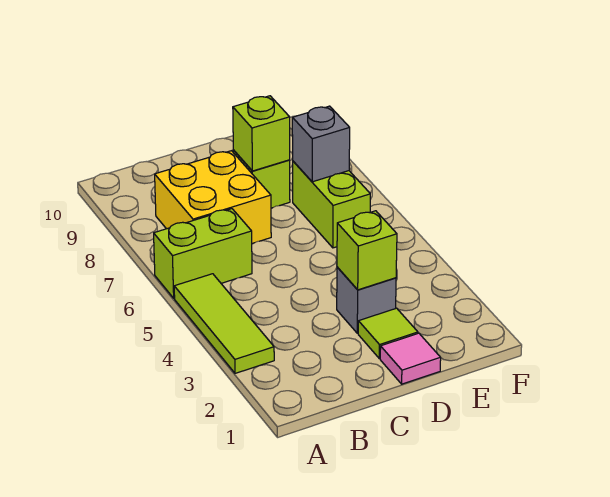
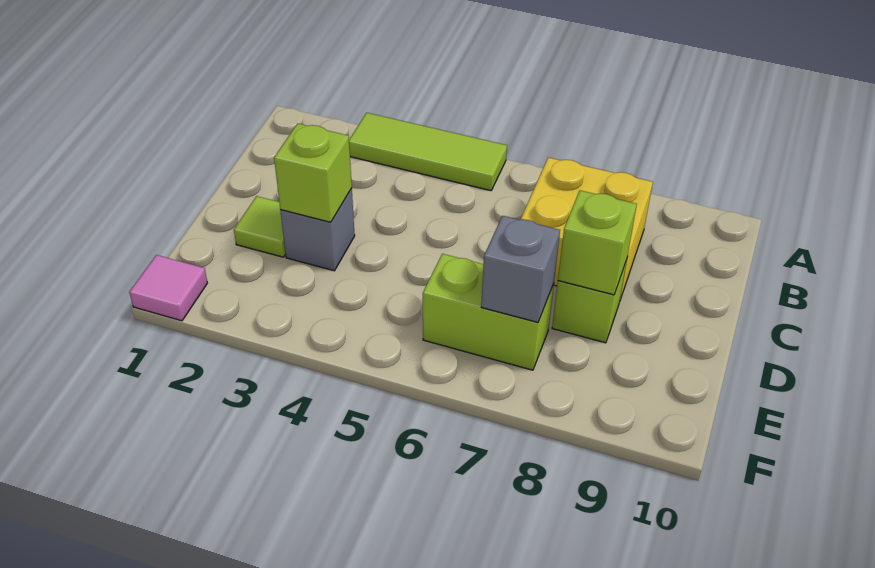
lime brick A6:B6 level 1 -> none
pink tile D1 level 1 -> pink tile F1 level 1

